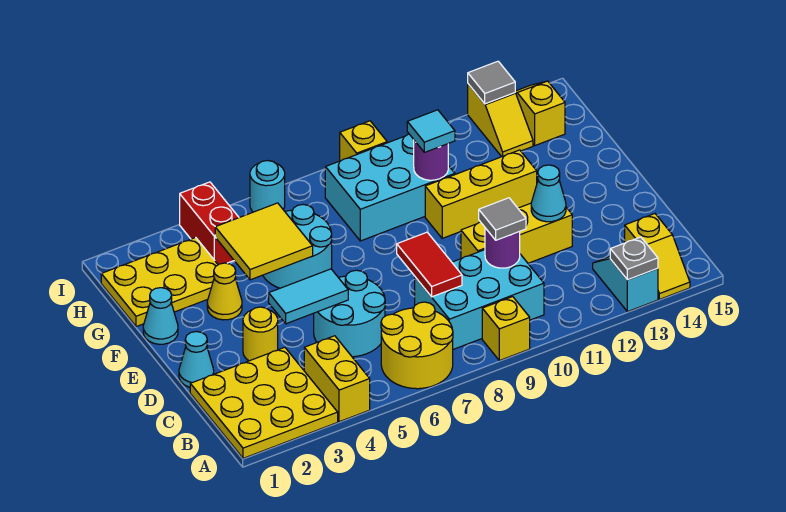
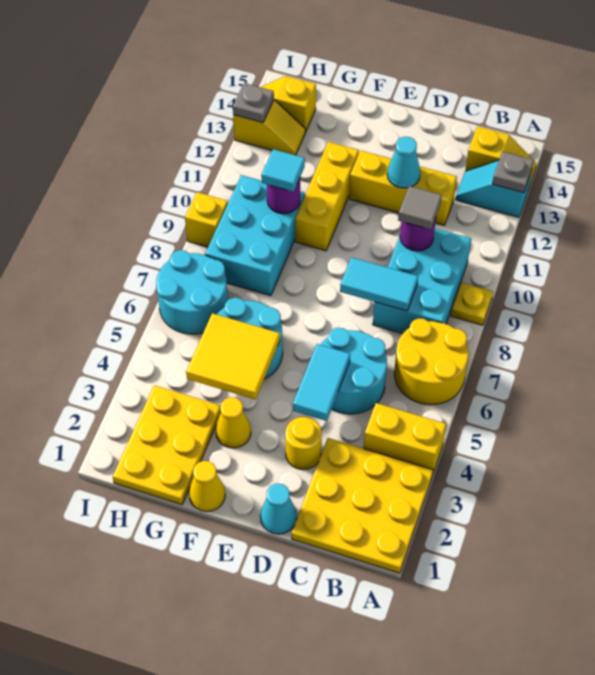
yellow brick A9 level 1 -> yellow plate A9 level 1
red tile C8:D8 level 2 -> cyan tile C8:D8 level 2
yellow brick D10:D12 level 1 -> yellow brick C12:E12 level 1
cyan cone F1 level 1 -> yellow cone F1 level 1
red brick H4:I4 level 1 -> none
cyan round brick I6 level 1 -> cyan round brick H6:I7 level 1
grey tile I13 level 2 -> grey plate I13 level 2

